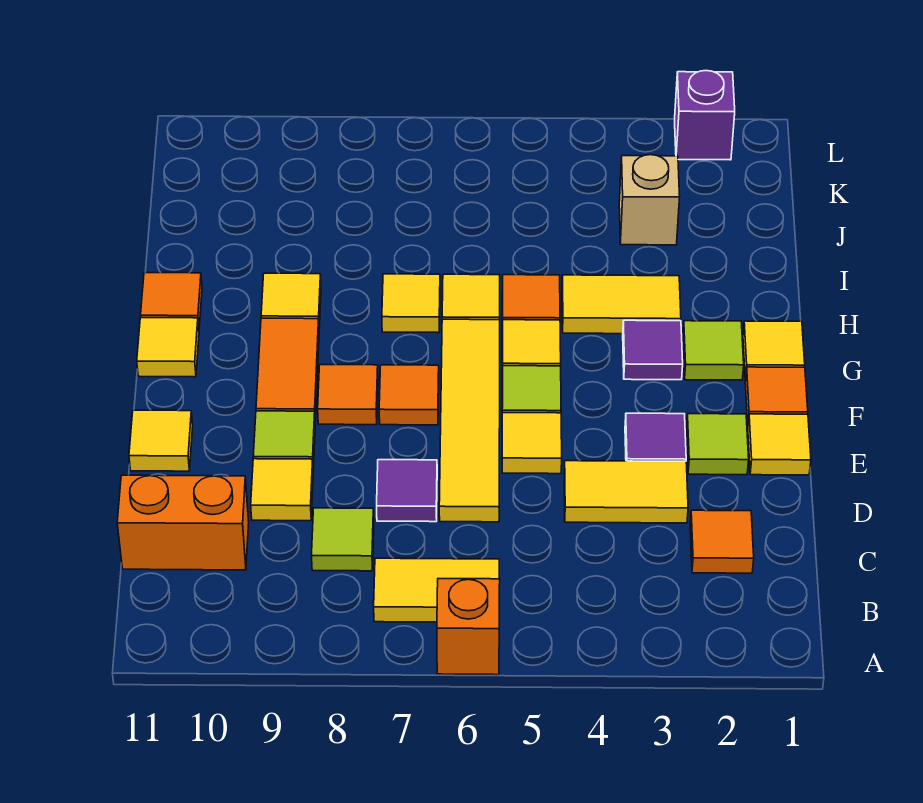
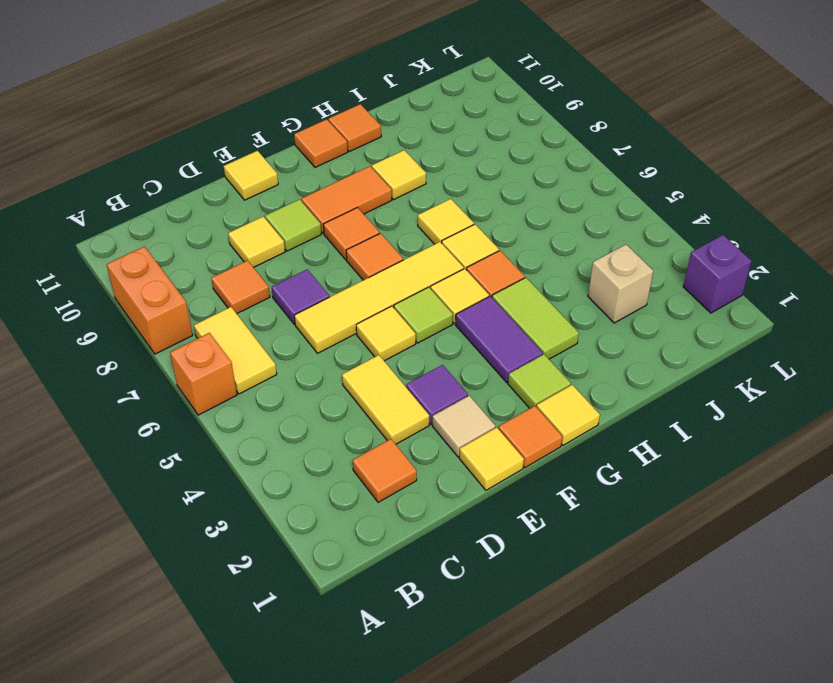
lime tile C8 level 1 -> orange tile C8 level 1
orange brick C10:C11 level 1 -> orange brick A8:A9 level 1
lime tile E2 level 1 -> tan tile E2 level 1
purple tile G3 level 1 -> purple tile G3:G4 level 1
yellow tile G11 level 1 -> orange tile G11 level 1
yellow tile H3:H4 level 1 -> lime tile H3:H4 level 1

